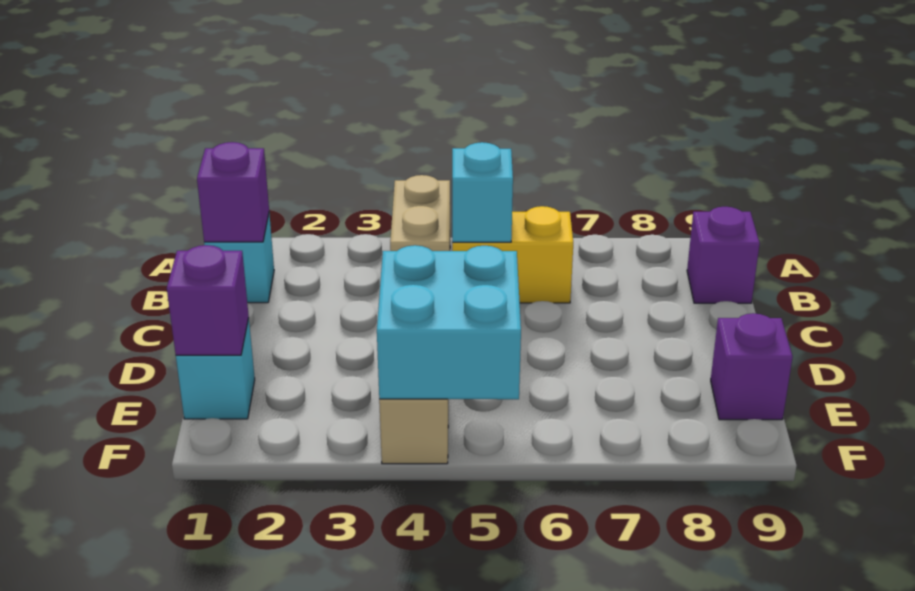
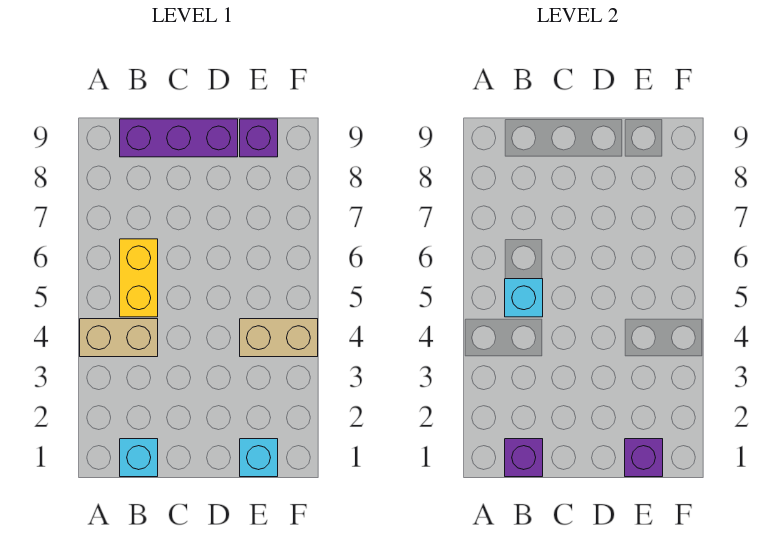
purple brick B9 level 1 -> purple brick B9:D9 level 1
cyan brick E4:F5 level 2 -> none

